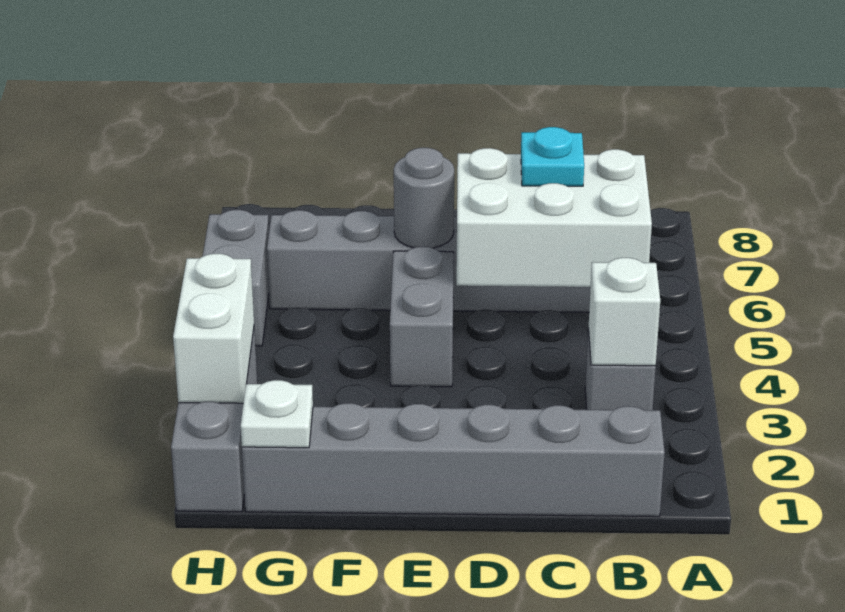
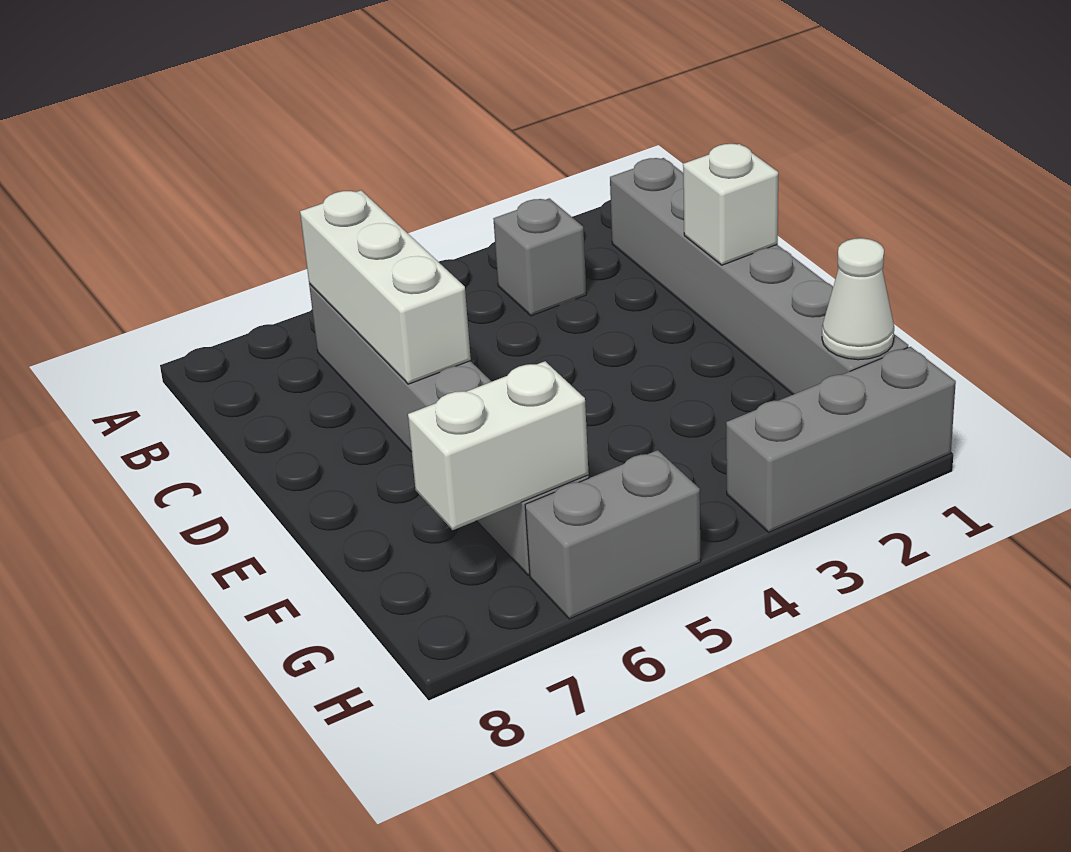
white brick B3 level 2 -> white brick D1 level 2
white brick B5:D6 level 2 -> white brick B6:D6 level 2
cyan plate C6 level 3 -> none
grey brick E4:E5 level 1 -> none
grey round brick E6 level 2 -> none
white plate G1 level 2 -> white cone G1 level 2
white brick H2:H3 level 2 -> white brick G6:G7 level 2

